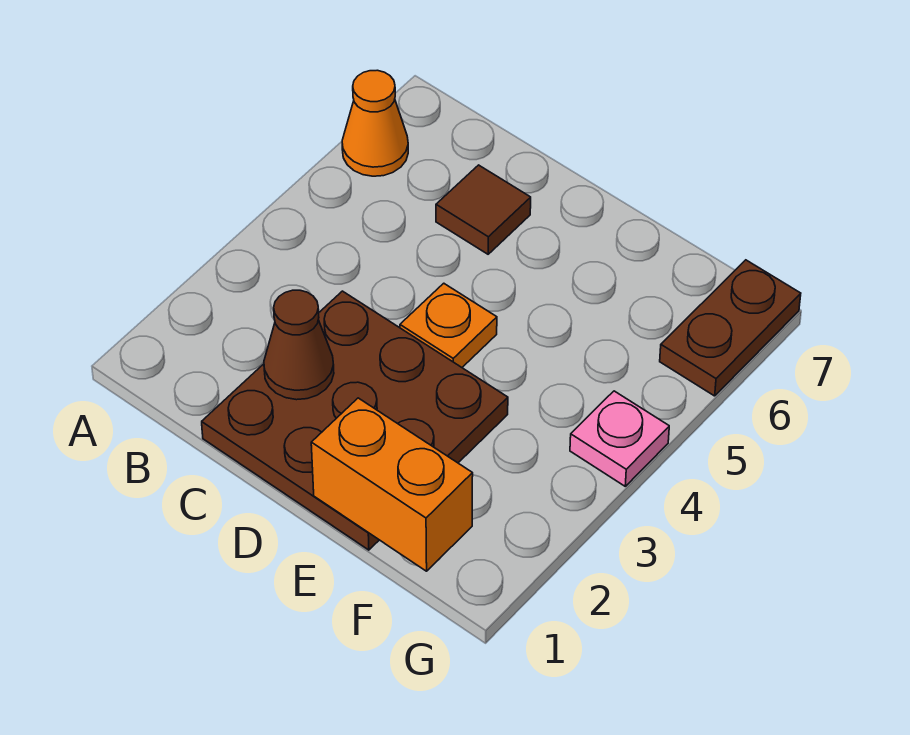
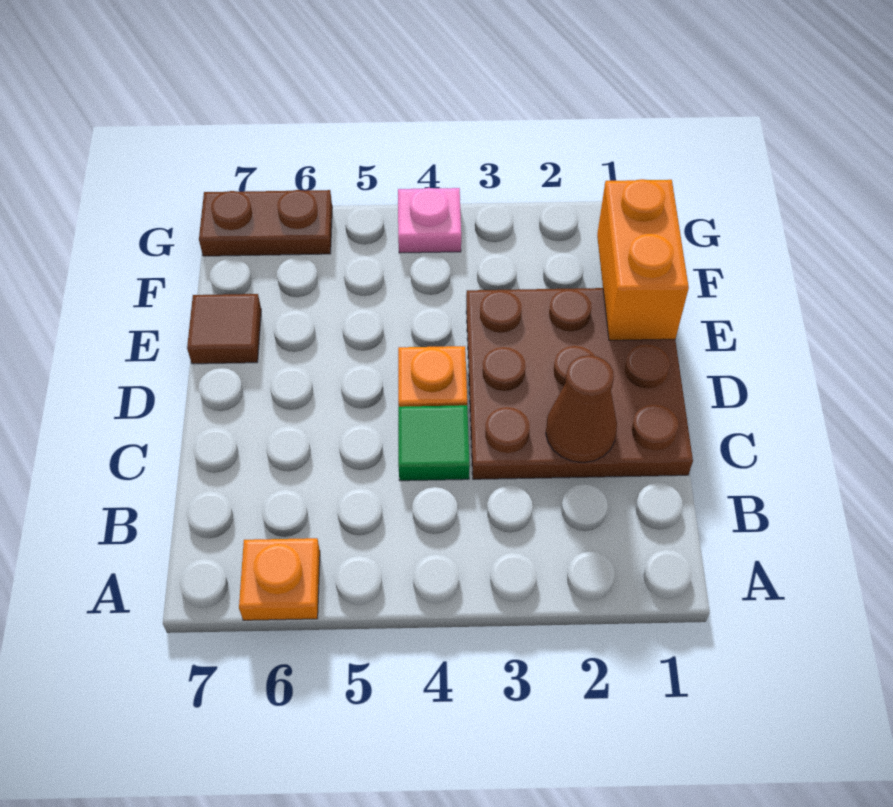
orange cone A6 level 1 -> orange plate A6 level 1
none -> green tile C4 level 1
brown tile C6 level 1 -> brown tile E7 level 1

